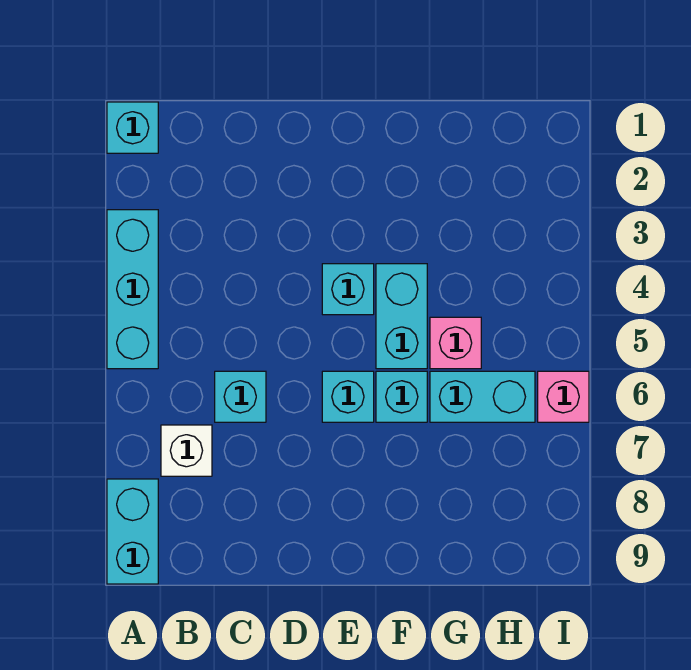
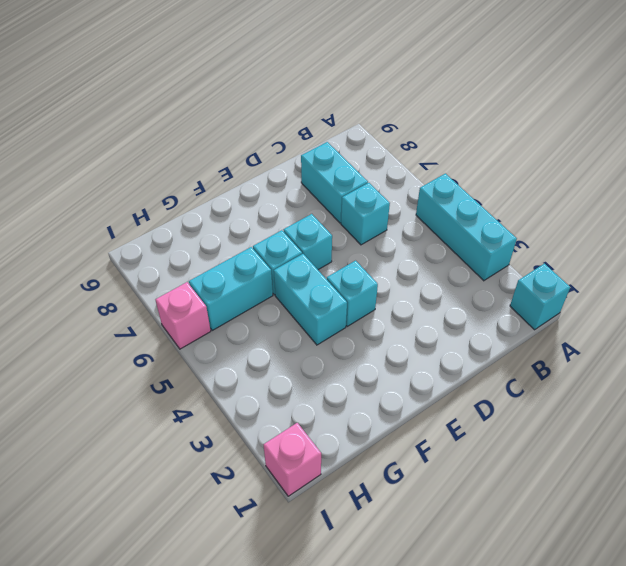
cyan brick A8:A9 level 1 -> cyan brick C7:C8 level 1
white brick B7 level 1 -> none
pink brick G5 level 1 -> pink brick I1 level 1

